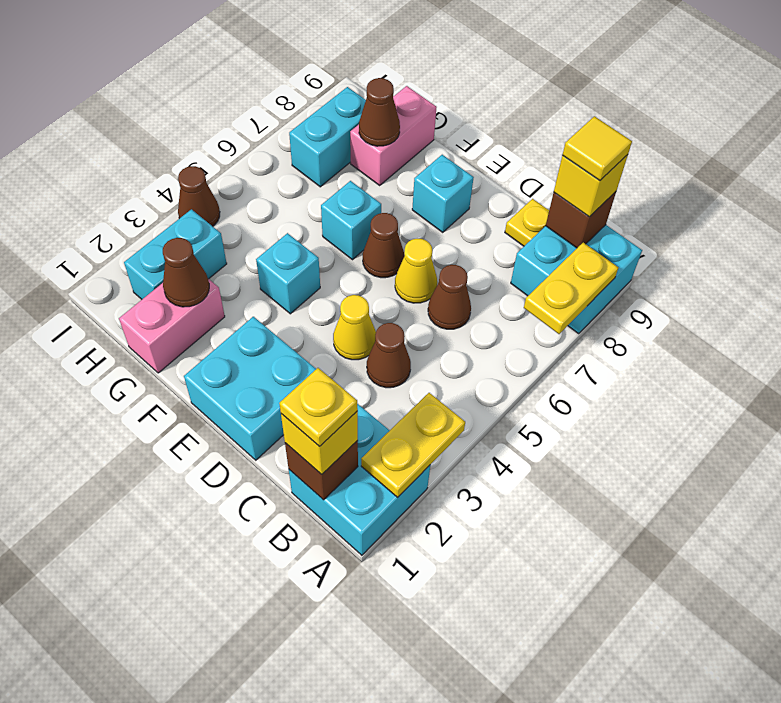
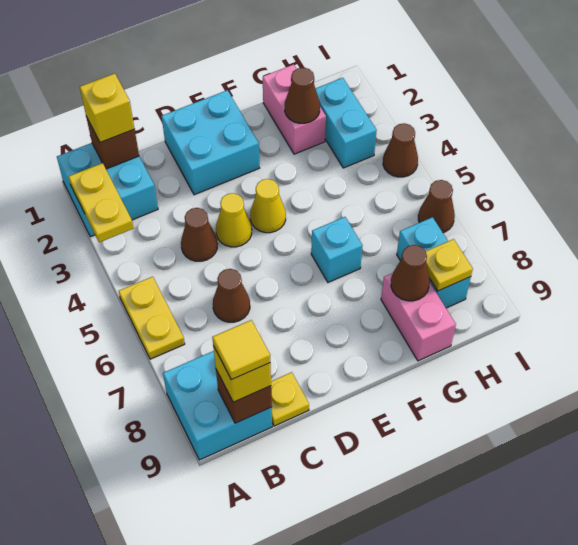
yellow plate A7:A8 level 2 -> yellow plate A5:A6 level 1
yellow plate B1 level 4 -> yellow plate H8 level 2
yellow cone D6 level 1 -> yellow cone E4 level 1
brown cone E6 level 1 -> brown cone I6 level 1
cyan brick E8 level 1 -> none
cyan brick F4 level 1 -> none

